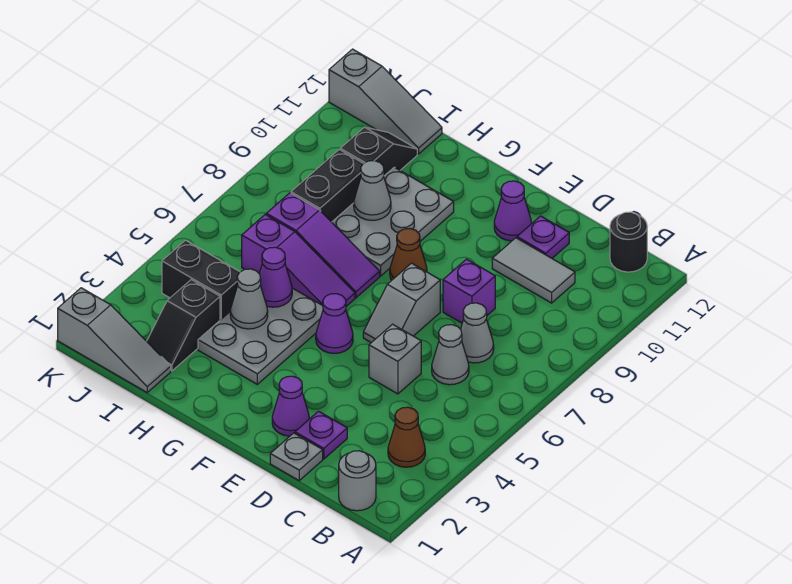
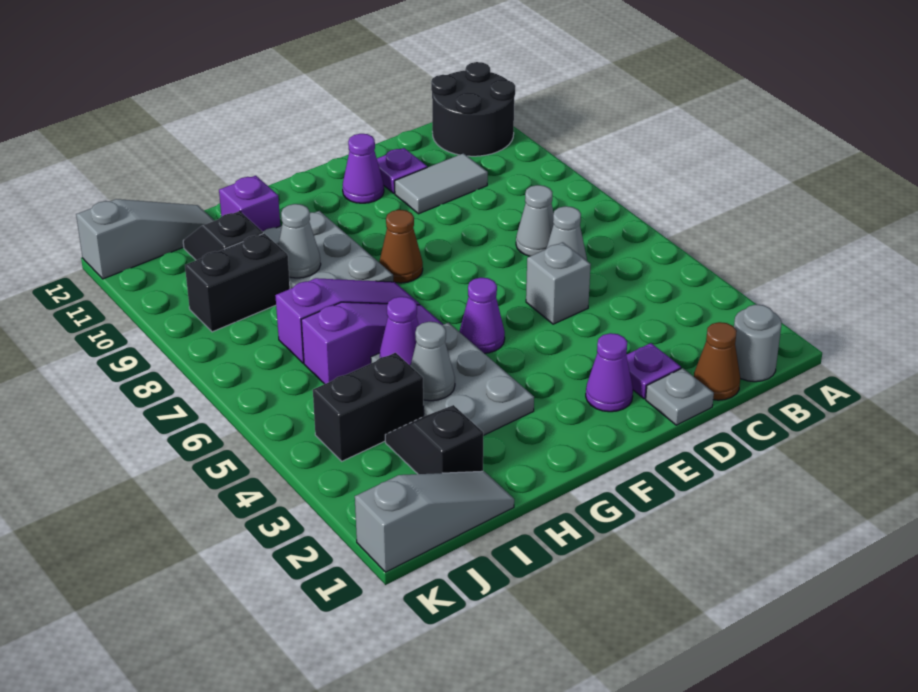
brown cone B3 level 1 -> brown cone C1 level 1
black round brick B12 level 1 -> black round brick A11:B12 level 1
purple brick D8 level 1 -> purple brick H11 level 1
grey slope E6:E7 level 1 top 7 -> none
black slope I2:I3 level 1 top 3 -> black slope I2:I3 level 1 top 2
black brick I8:I9 level 1 -> black brick I9:J9 level 1

